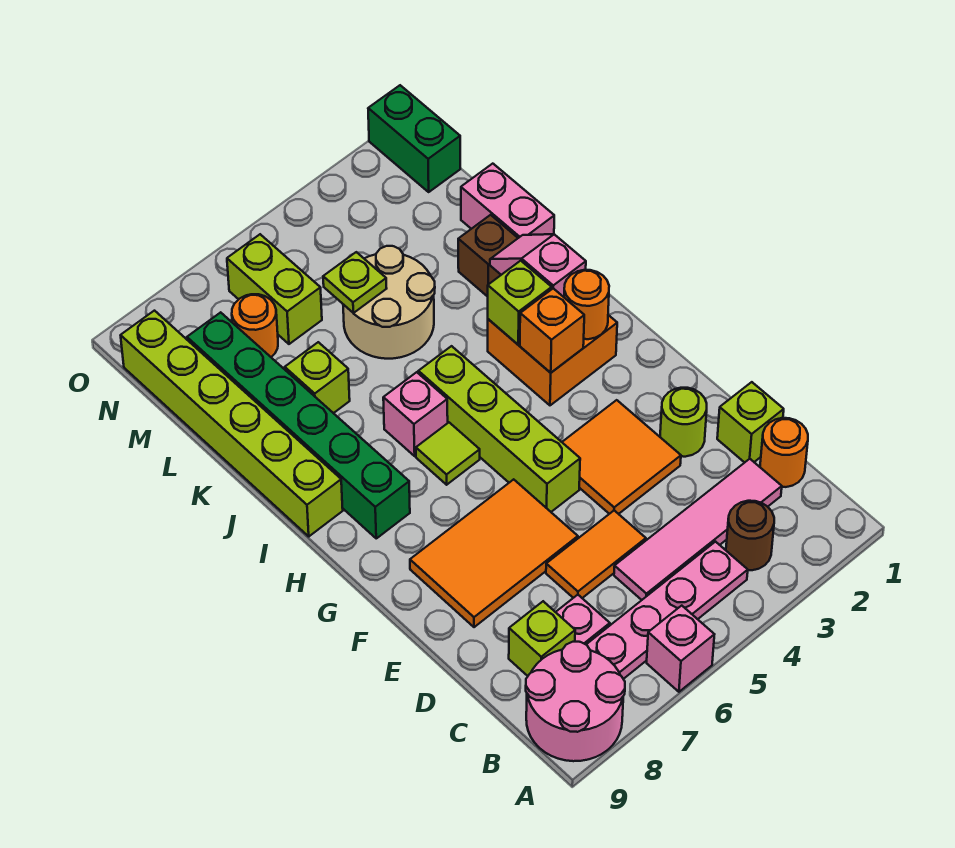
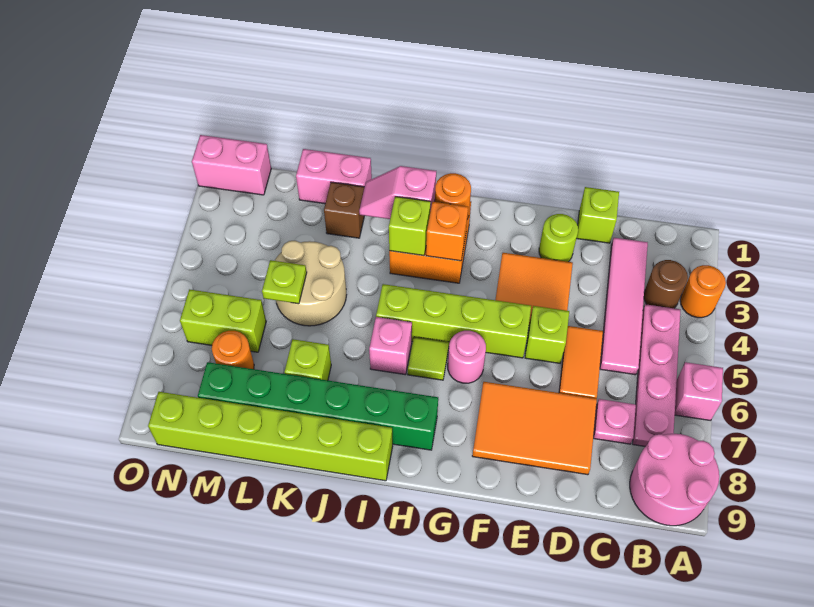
orange round brick C1 level 1 -> orange round brick A3 level 1
lime brick C8 level 1 -> lime brick E5 level 1
orange tile E6:F8 level 1 -> orange tile D7:F8 level 1
none -> pink round brick G6 level 1
green brick N1:O1 level 1 -> pink brick N1:O1 level 1

